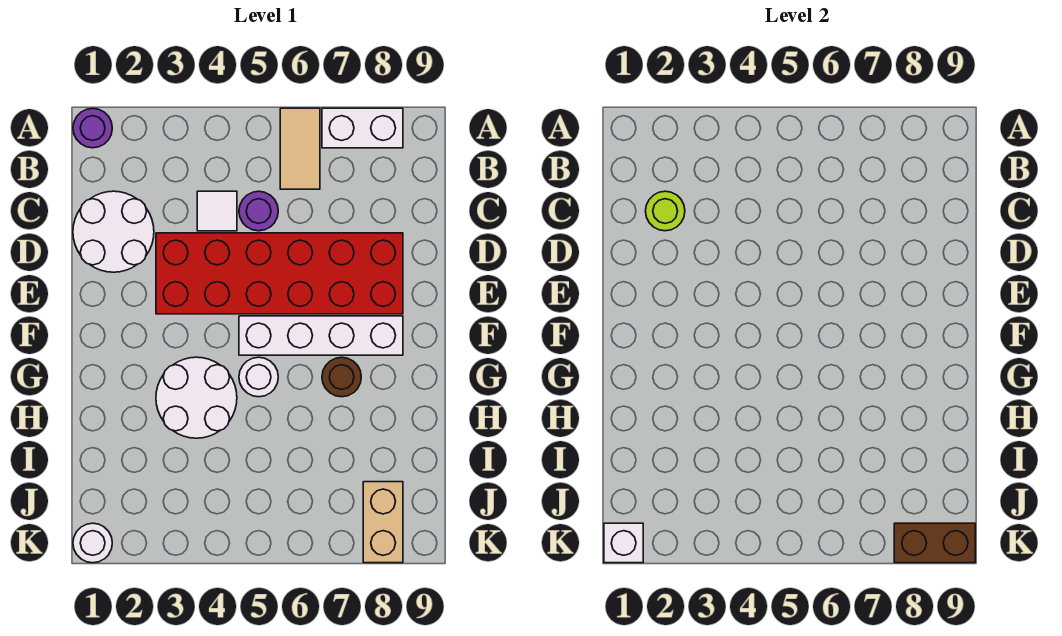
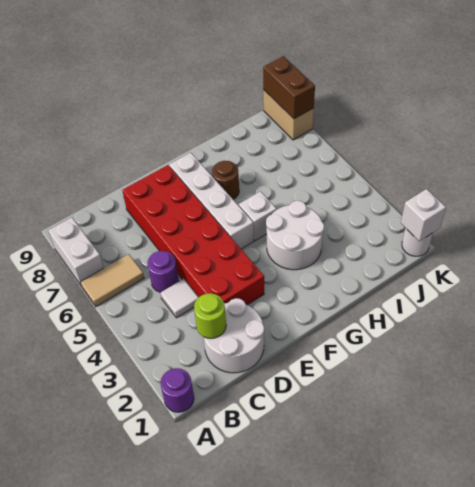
white round brick G5 level 1 -> white brick G5 level 1
tan brick J8:K8 level 1 -> tan brick K8:K9 level 1

